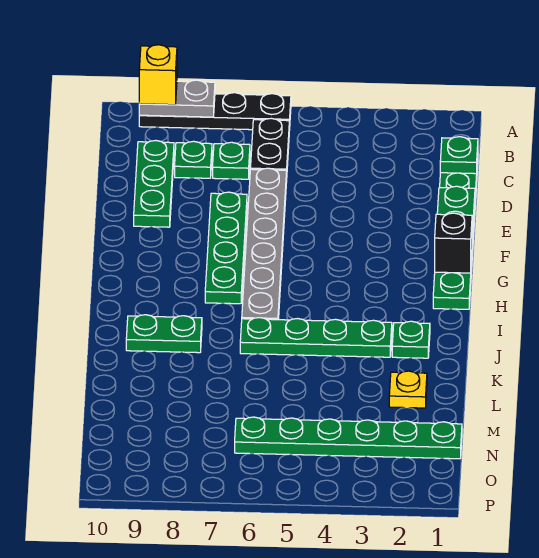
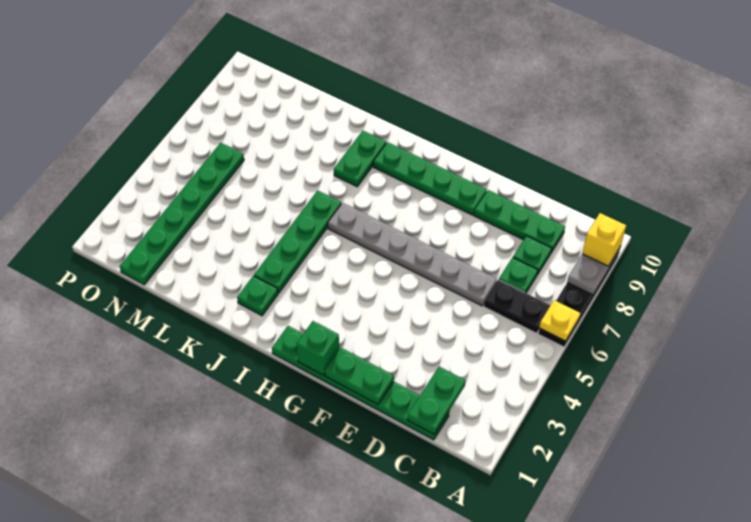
green plate C1 level 2 -> green plate C1:C2 level 2
green plate E7:H7 level 1 -> green plate F9:I9 level 1
black brick G1 level 2 -> green brick G1 level 2
yellow plate L2 level 1 -> yellow plate A6 level 2

